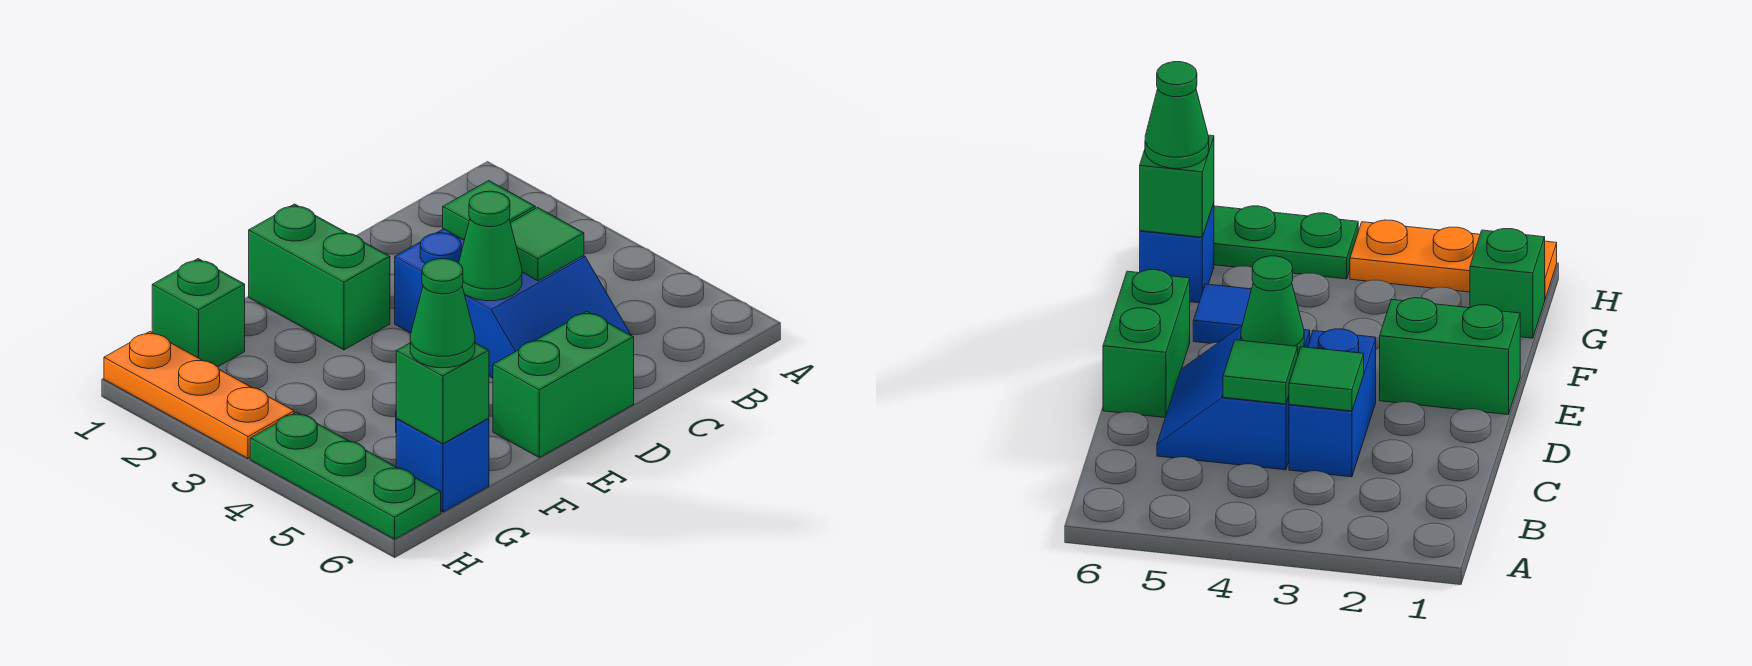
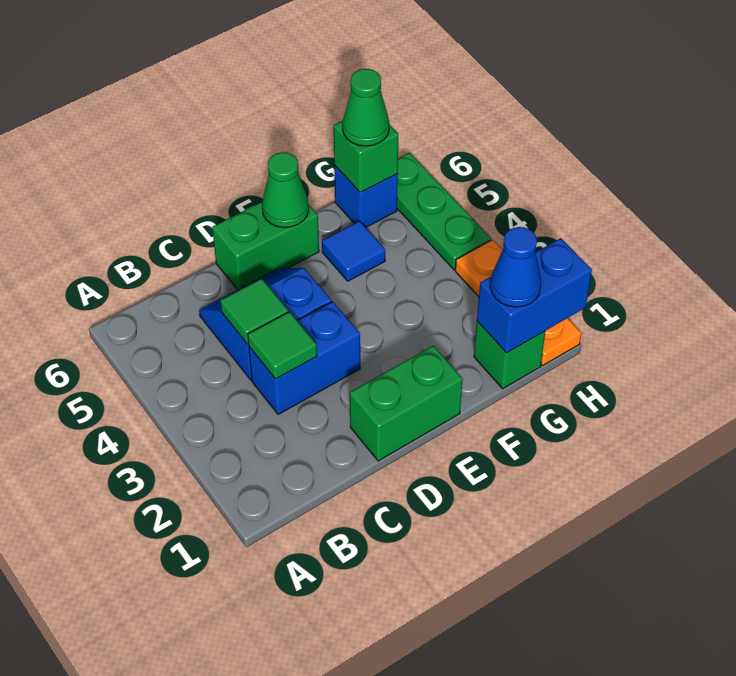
green cone D4 level 2 -> green cone E6 level 2
green brick E1:E2 level 1 -> green brick D1:E1 level 1
none -> blue brick G1:H1 level 2
none -> blue cone G1 level 3

